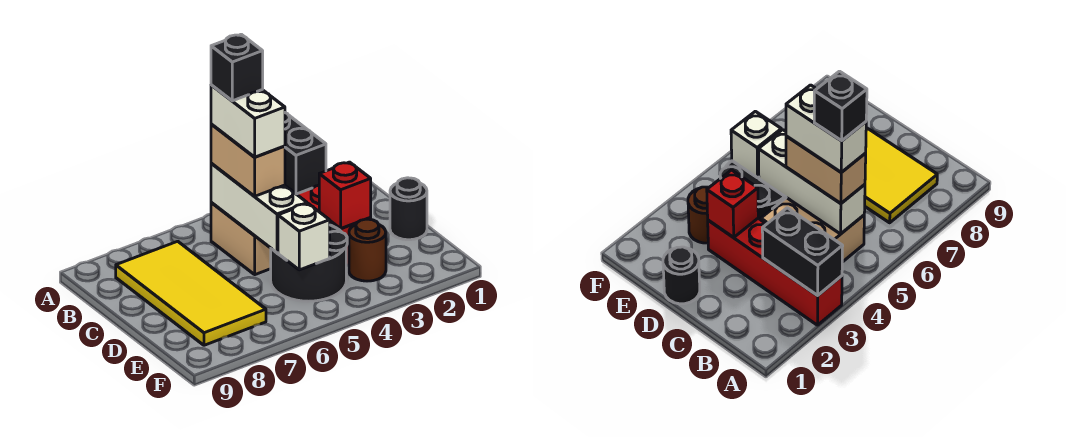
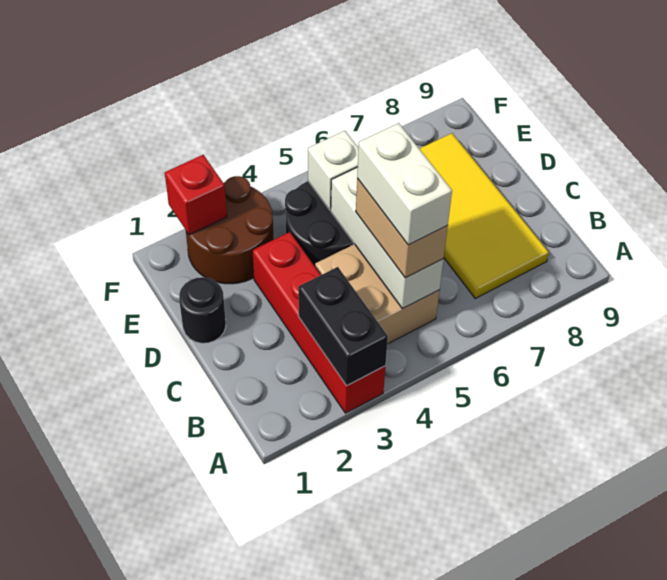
black brick B5 level 5 -> none
red brick D3 level 2 -> red brick F2 level 2
brown round brick E3 level 1 -> brown round brick E2:F3 level 1

